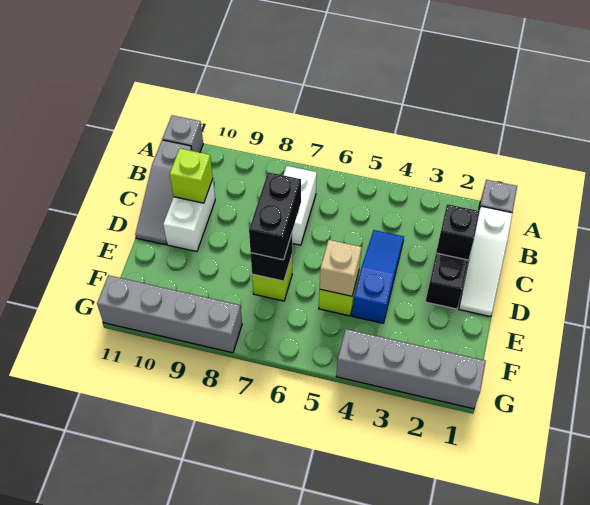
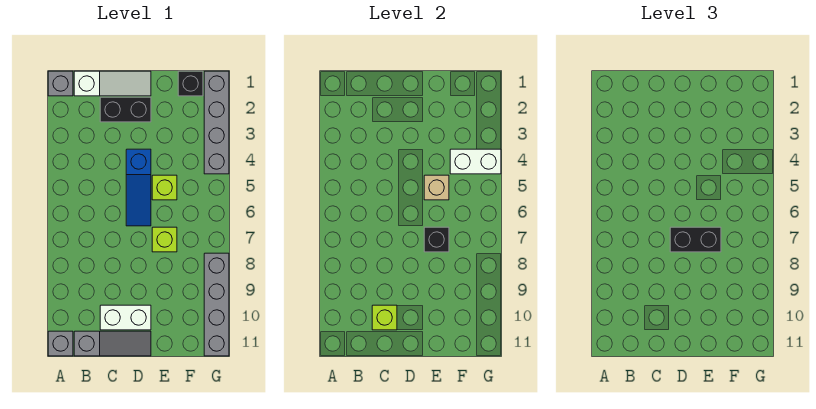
white brick B7:C7 level 1 -> white brick F4:G4 level 2
black brick C2 level 2 -> black brick F1 level 1
blue slope C4:E4 level 1 top E -> blue slope D4:D6 level 1 top 4

